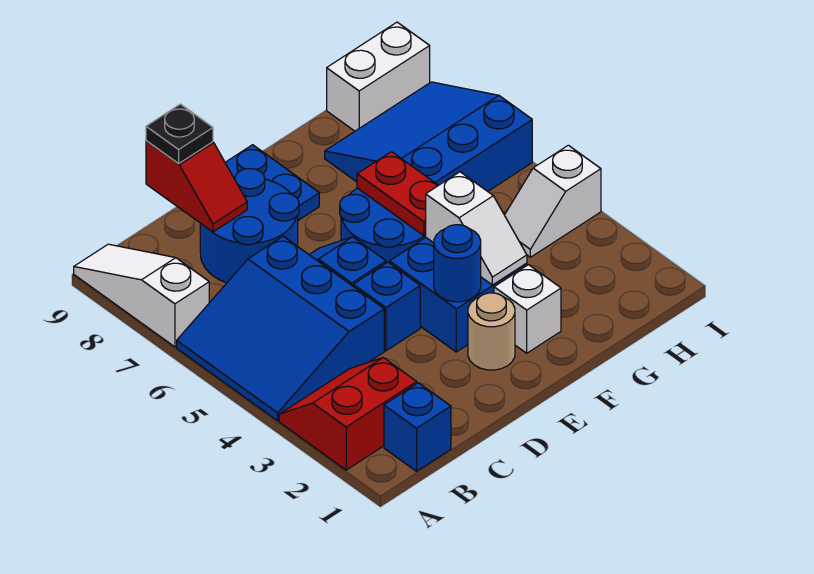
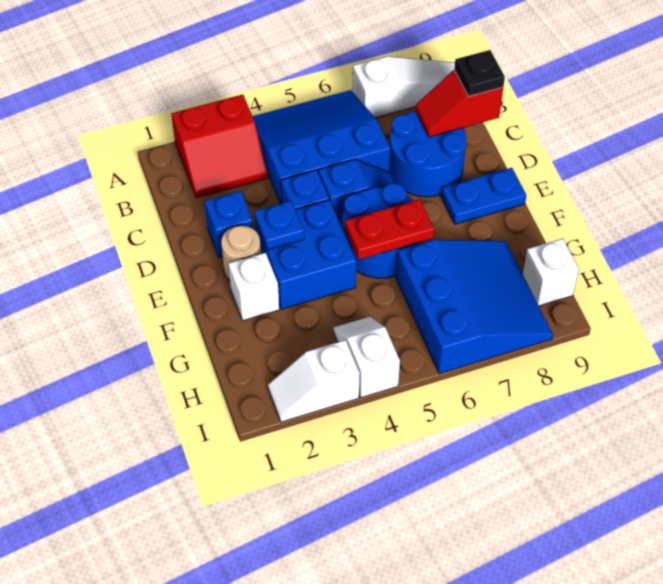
red slope A2:B3 level 1 top 2 -> red slope A2:B3 level 1 top A
blue brick B1 level 1 -> blue brick D2 level 1
blue round brick E3 level 2 -> blue plate E3 level 2
white slope F3:F4 level 2 top 4 -> white slope I2:I3 level 1 top 3
white brick H9:I9 level 1 -> white brick H9 level 1

